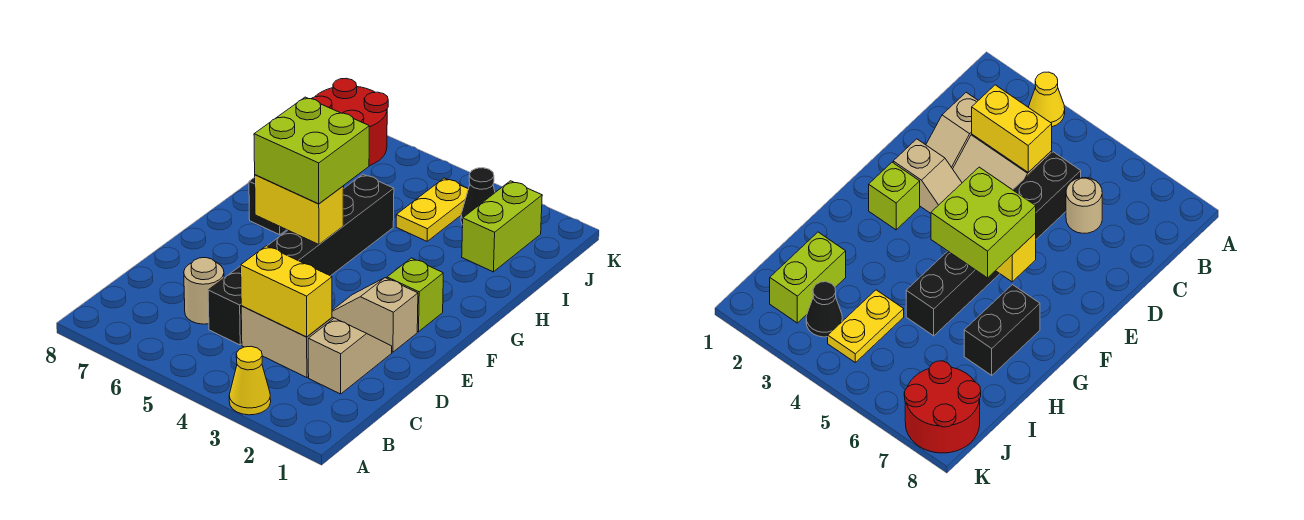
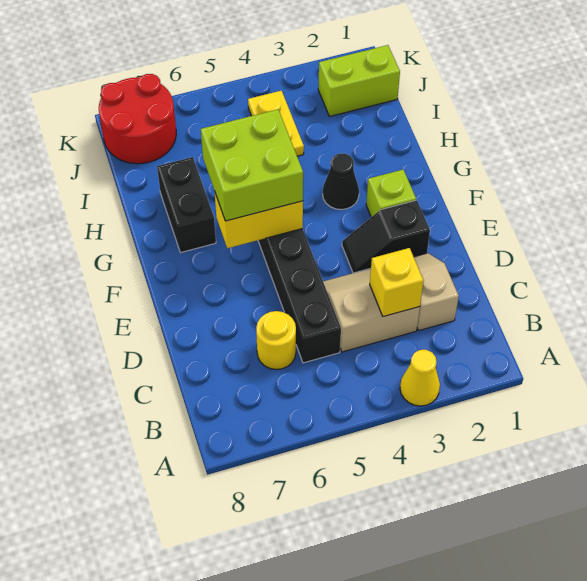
yellow brick C3:C4 level 2 -> yellow brick C3 level 2
tan round brick C6 level 1 -> yellow round brick C6 level 1
tan slope E2:E3 level 1 top 2 -> black slope E2:E3 level 1 top 2
lime brick I2:J2 level 1 -> lime brick J1:J2 level 1
black cone J3 level 1 -> black cone G3 level 1

